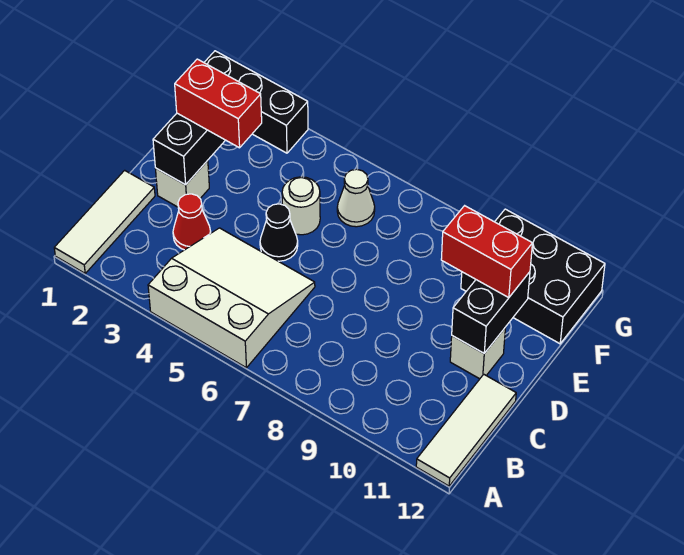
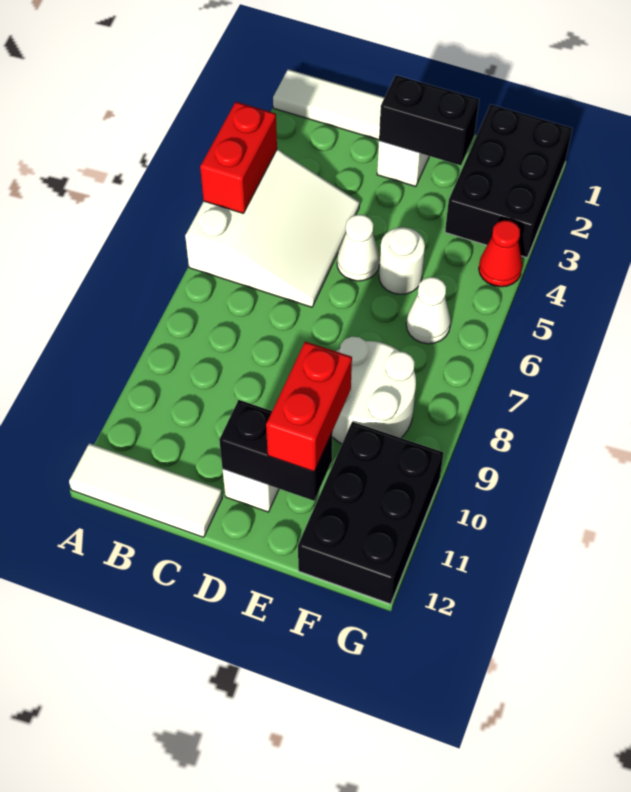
red cone C3 level 1 -> red cone G4 level 1
black cone D5 level 1 -> white cone D5 level 1
red brick E2:E3 level 3 -> red brick A4:A5 level 2
none -> white round brick E8:F9 level 1
black brick G1:G3 level 1 -> black brick F1:G3 level 1

